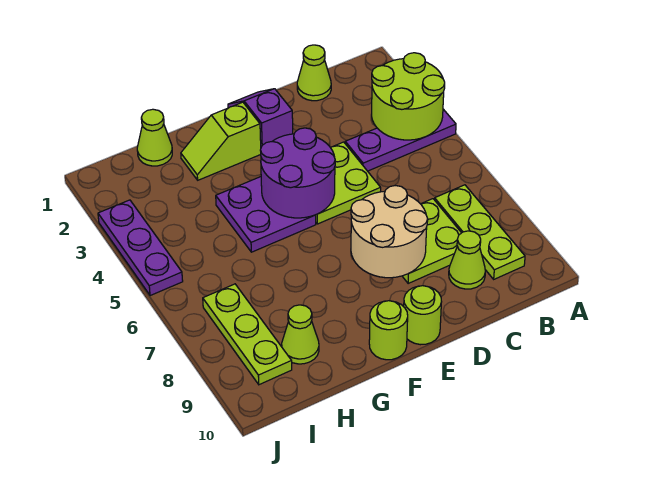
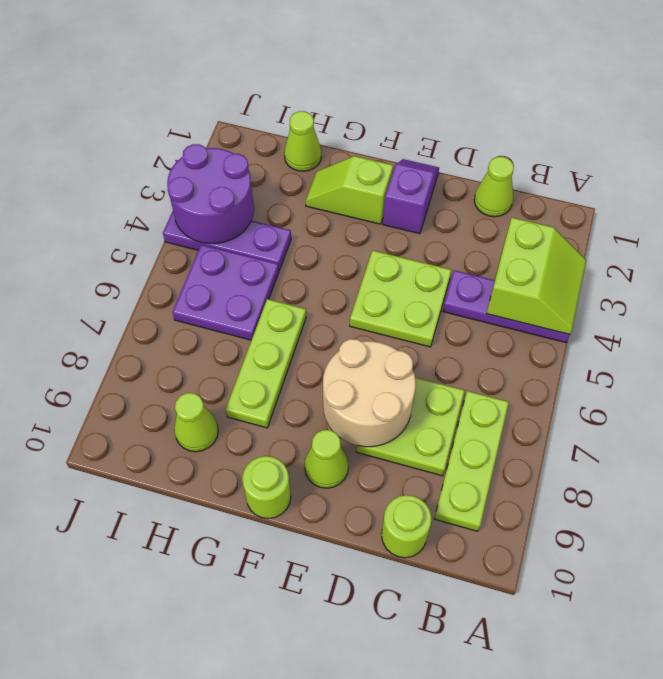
lime round brick A3:B4 level 2 -> lime slope A3:B4 level 2 top B
lime cone C9 level 1 -> lime cone E9 level 1
purple round brick E4:F5 level 2 -> purple round brick I3:J4 level 2
lime round brick E10 level 1 -> lime round brick C10 level 1
purple plate F4:G5 level 1 -> purple plate H5:I6 level 1
lime plate I7:I9 level 1 -> lime plate G6:G8 level 1
purple plate J3:J5 level 1 -> purple plate H4:J4 level 1

